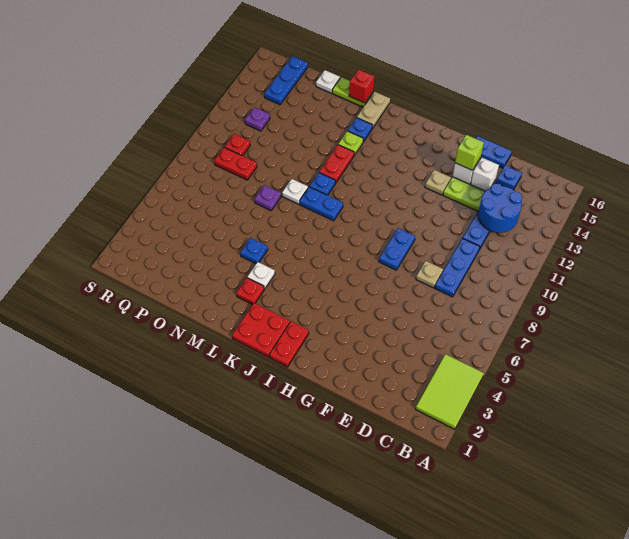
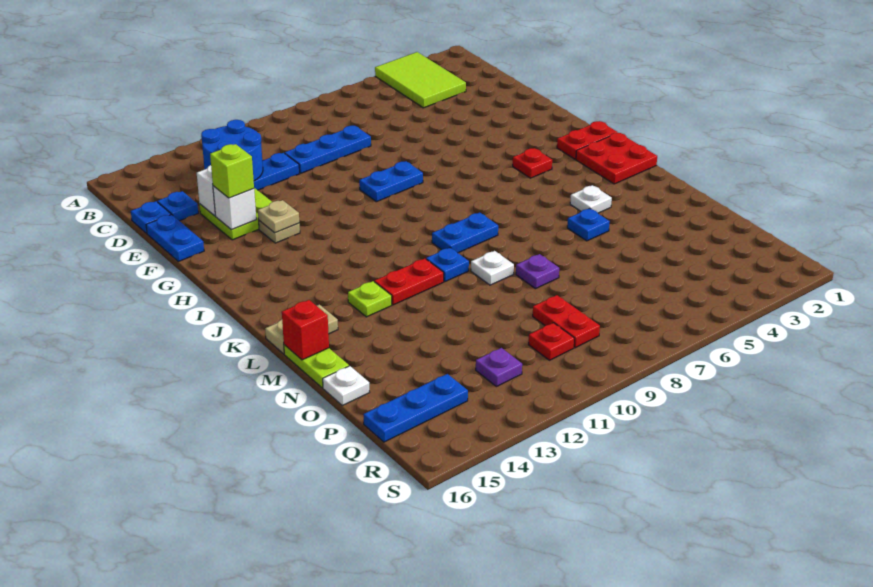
lime tile A2:B4 level 1 -> lime tile A3:C4 level 1
tan plate E8 level 1 -> tan plate G13 level 2
blue plate K9:L9 level 1 -> blue plate K8:K9 level 1
red plate L3 level 1 -> red plate I4 level 1
blue plate L14 level 1 -> blue plate D16 level 1

